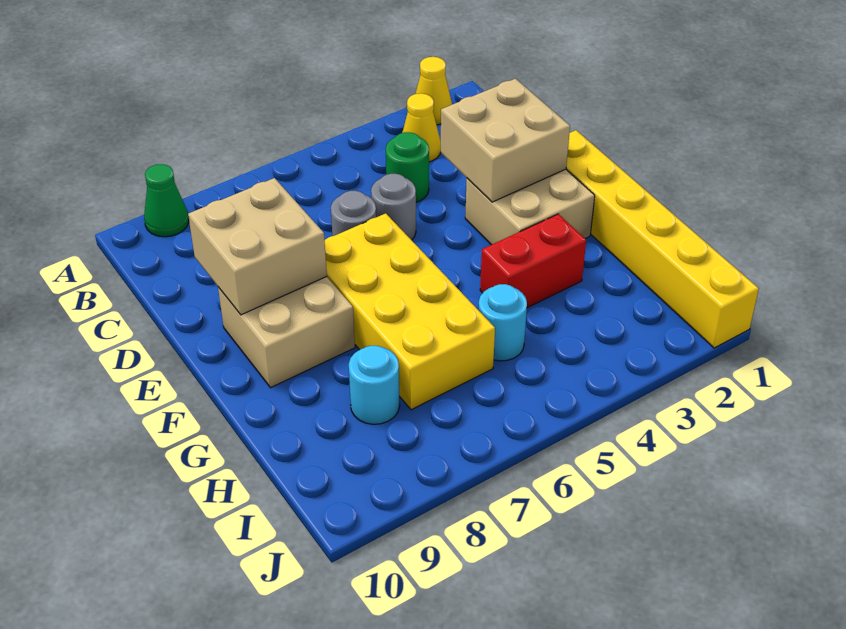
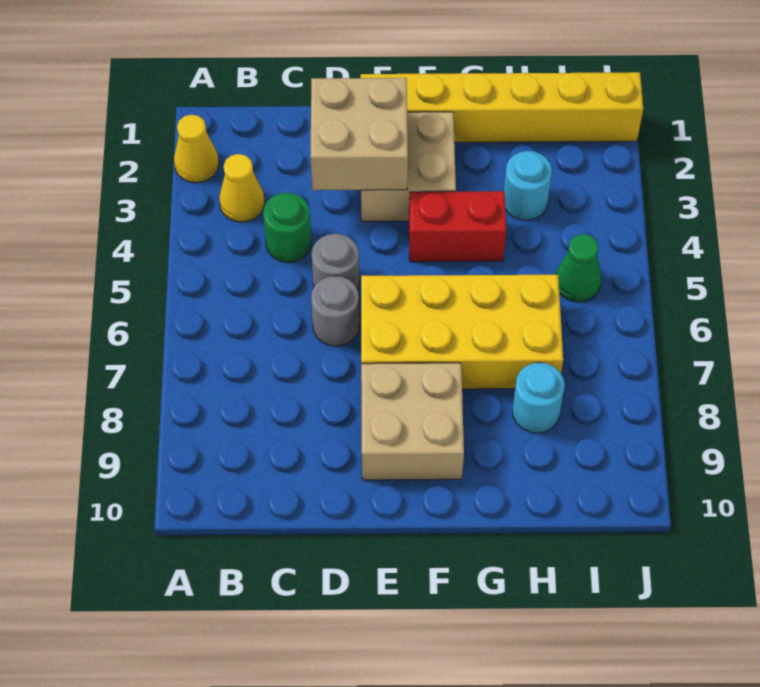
green cone A9 level 1 -> green cone I5 level 1
tan brick D8:E9 level 2 -> none
red brick G3:G4 level 1 -> red brick F4:G4 level 1
cyan round brick H5 level 1 -> cyan round brick H3 level 1

